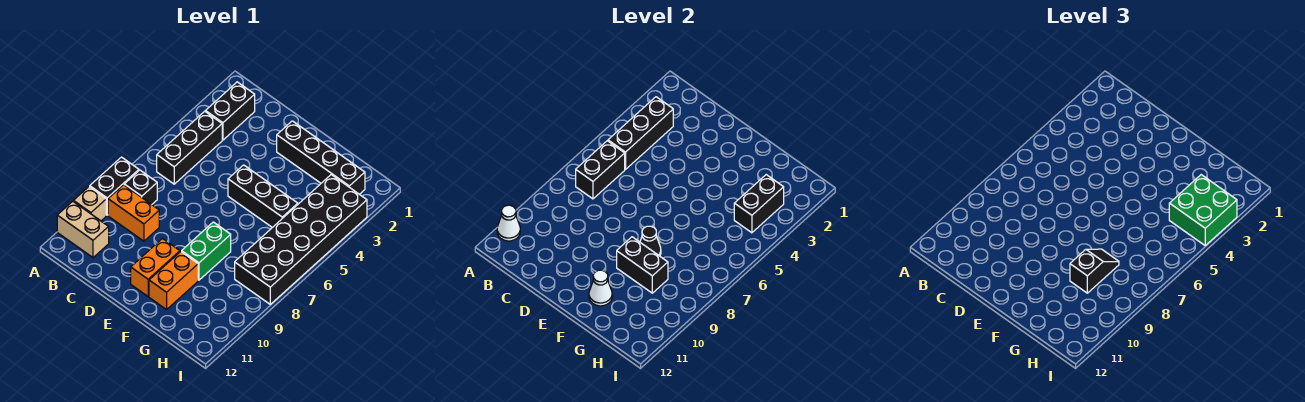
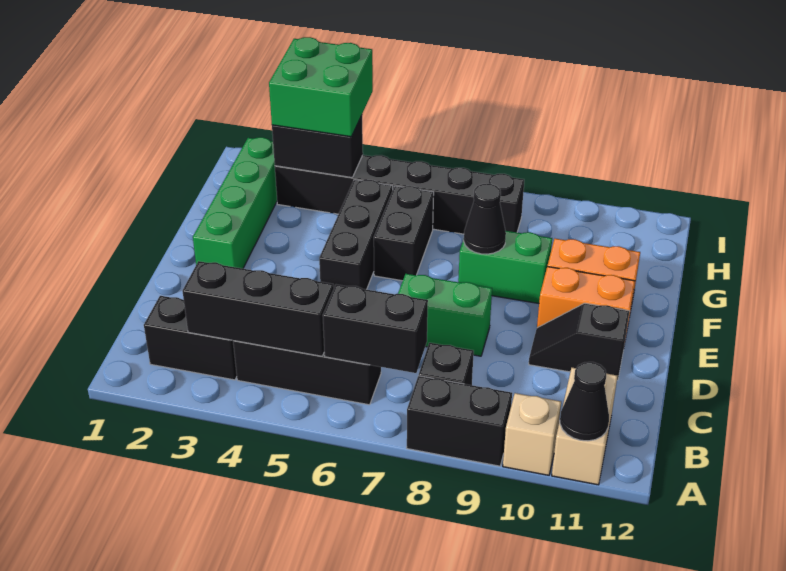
white cone A11 level 2 -> black cone A11 level 2
orange brick B9:C9 level 1 -> none
none -> green brick D7:D8 level 1
black brick E2:H2 level 1 -> green brick E2:H2 level 1
black brick F9:G9 level 2 -> black brick F6:G6 level 1
white cone F11 level 2 -> none
black slope G8:G9 level 3 top 9 -> black slope D10:D11 level 1 top 11
black brick H3:I8 level 1 -> black brick H3:H8 level 1

